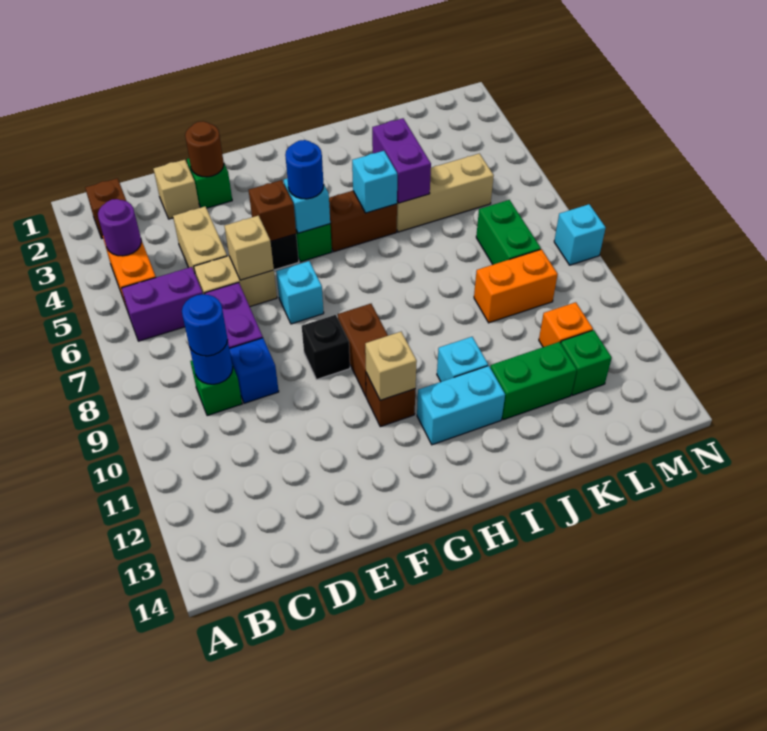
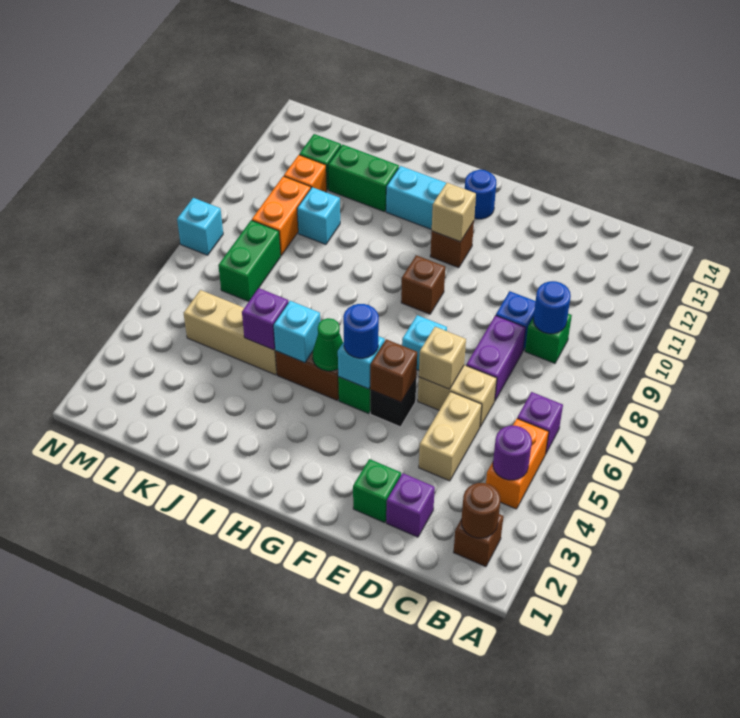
purple brick B6:C6 level 1 -> purple brick B6 level 1
blue round brick C9 level 3 -> blue round brick G13 level 1
tan brick D2 level 1 -> purple brick D2 level 1
brown round brick E2 level 2 -> brown round brick B2 level 2
black brick F9 level 1 -> none
brown brick G9:G10 level 1 -> brown brick G9 level 1
none -> green cone H5 level 2
cyan brick I11 level 1 -> cyan brick K10 level 1
purple brick J4:J5 level 2 -> purple brick J5 level 2
orange brick K9:L9 level 1 -> orange brick L9:L10 level 1

